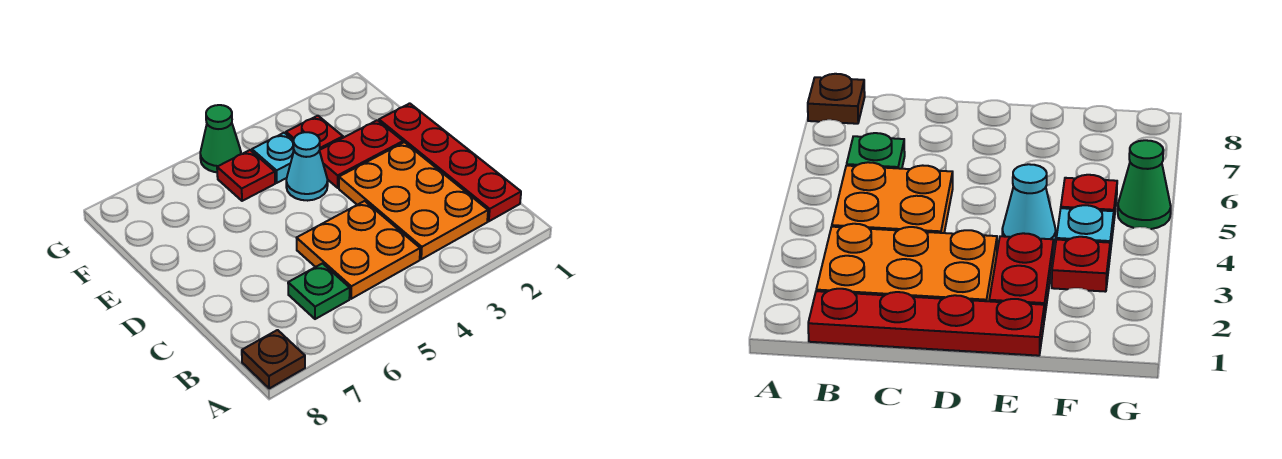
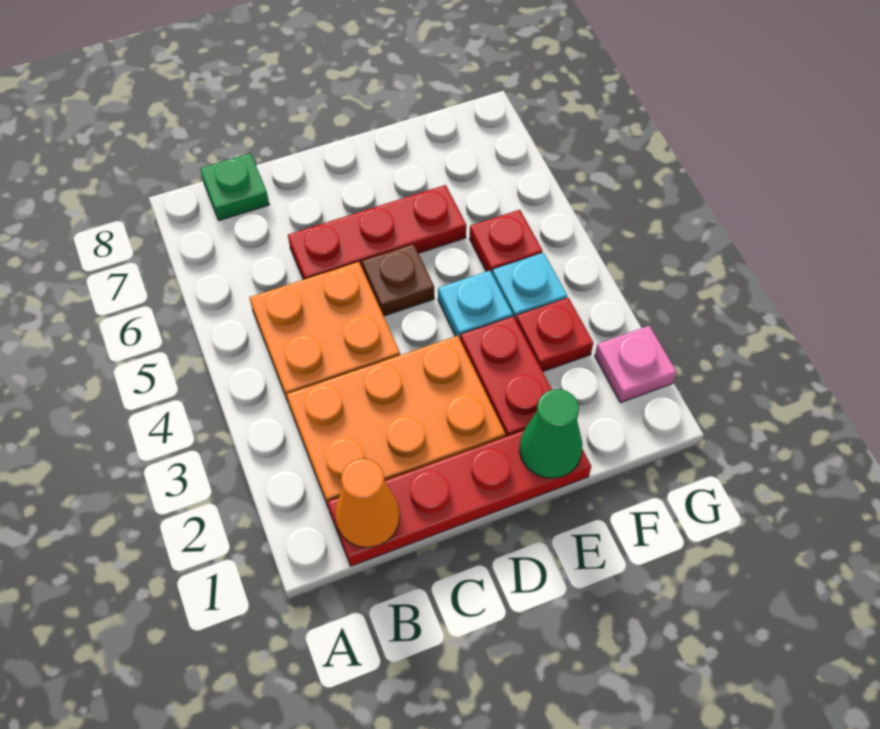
brown plate A8 level 1 -> brown plate D5 level 1
none -> orange cone B1 level 2
green plate B6 level 1 -> green plate B8 level 1
none -> red plate C6:E6 level 1
cyan cone E4 level 1 -> cyan plate E4 level 1
none -> pink plate G2 level 1
green cone G5 level 1 -> green cone E1 level 2

